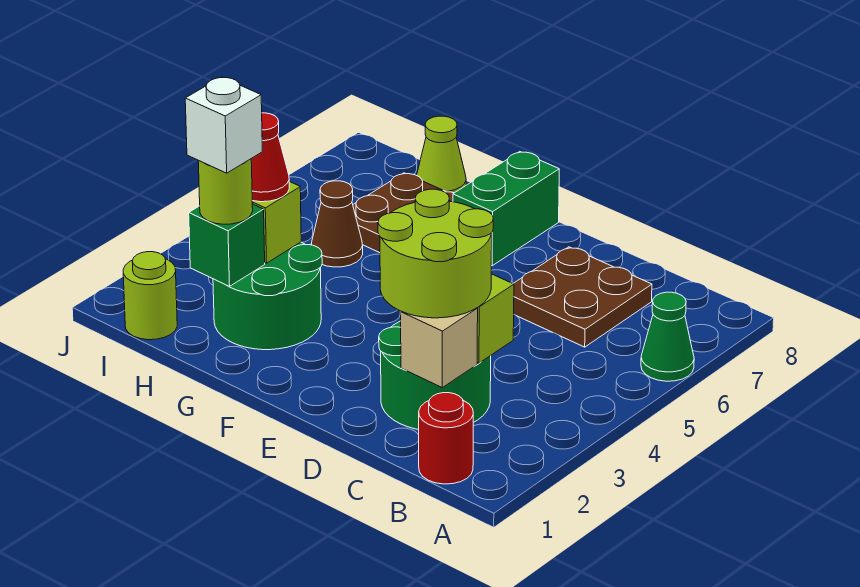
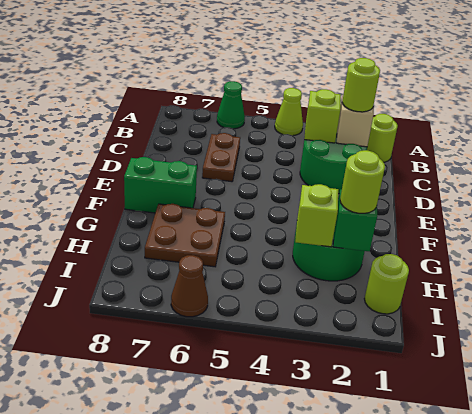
red round brick B1 level 1 -> lime round brick B1 level 1
lime round brick C2:D3 level 3 -> lime round brick C2 level 3
brown plate C6:D7 level 1 -> brown plate C6:D6 level 1
white brick H2 level 4 -> none
red cone H3 level 3 -> none
brown cone H5 level 1 -> brown cone J6 level 1
lime cone H8 level 1 -> lime cone A4 level 1

